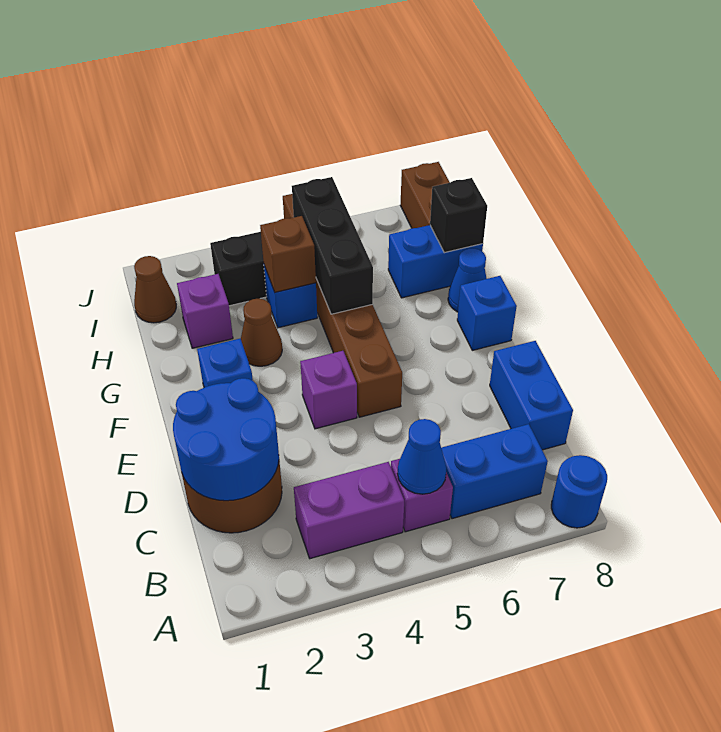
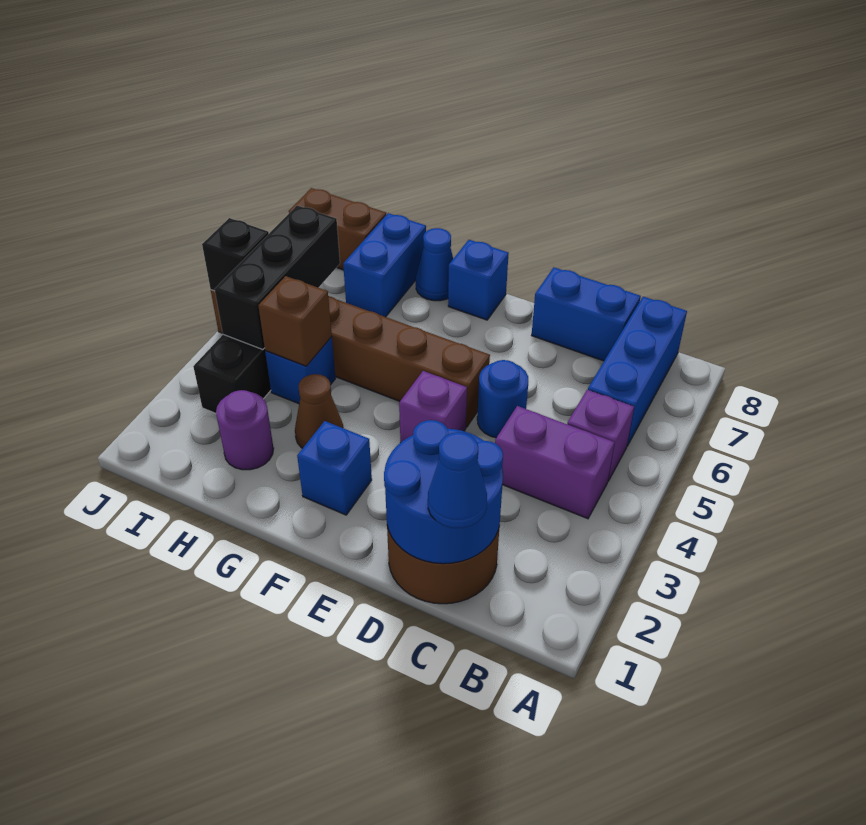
blue round brick A8 level 1 -> blue round brick D5 level 1
purple brick B3:B4 level 1 -> purple brick B4:C4 level 1
blue cone B5 level 2 -> blue cone C1 level 3
blue brick B6:B7 level 1 -> blue brick B6:B8 level 1
black brick G5:I5 level 2 -> black brick I4:I6 level 2
purple brick H2 level 1 -> purple round brick H2 level 1
black brick H8 level 2 -> black brick J5 level 2
brown cone I1 level 1 -> none

